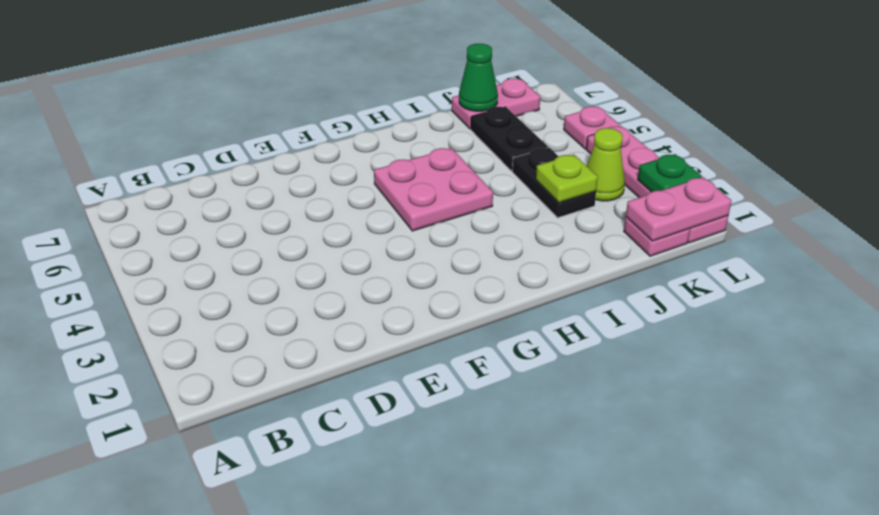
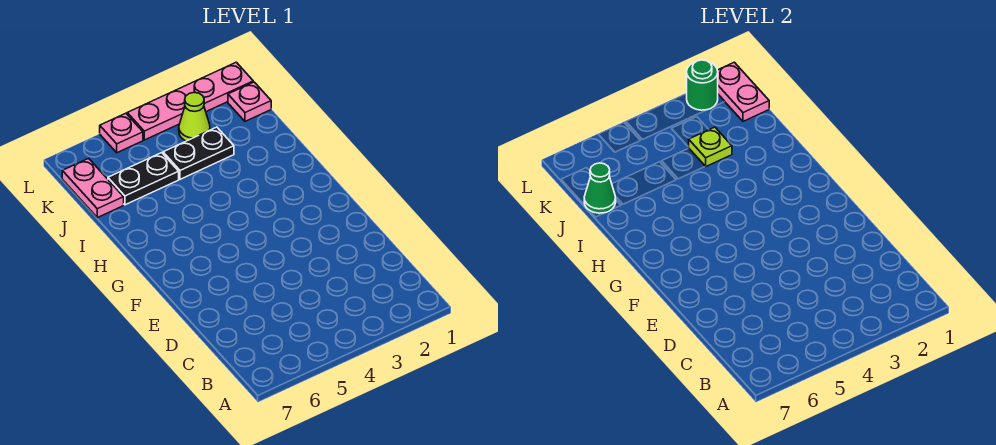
pink plate G4:H5 level 1 -> none
green plate L2 level 2 -> green round brick L2 level 2

